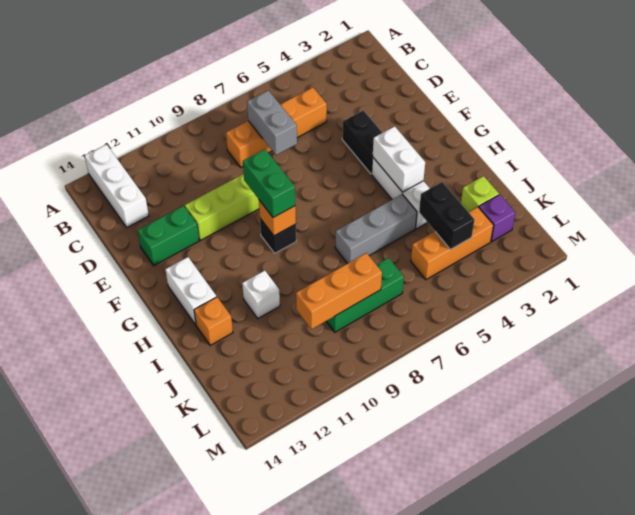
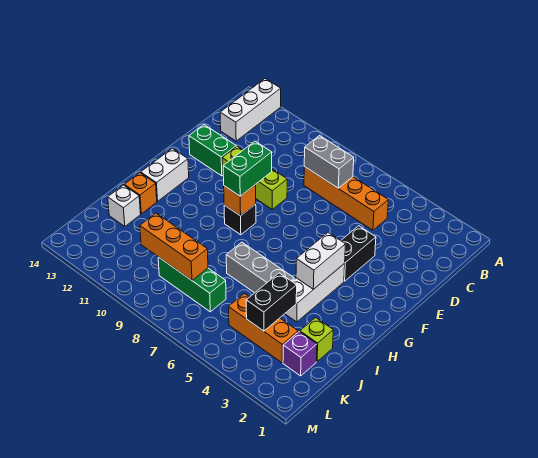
grey brick C7:D7 level 2 -> grey brick C7:C8 level 2
white brick I11 level 1 -> white brick J13 level 1

